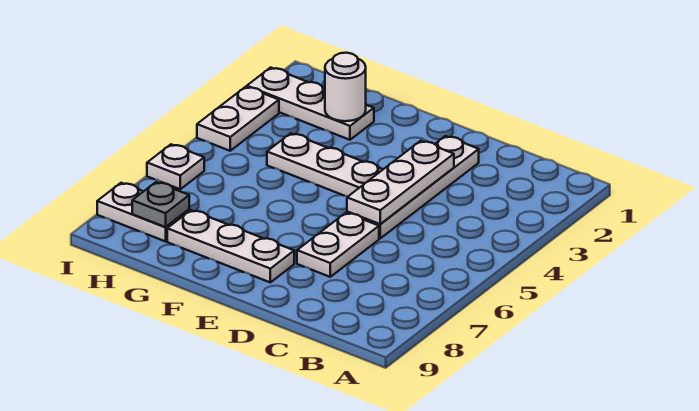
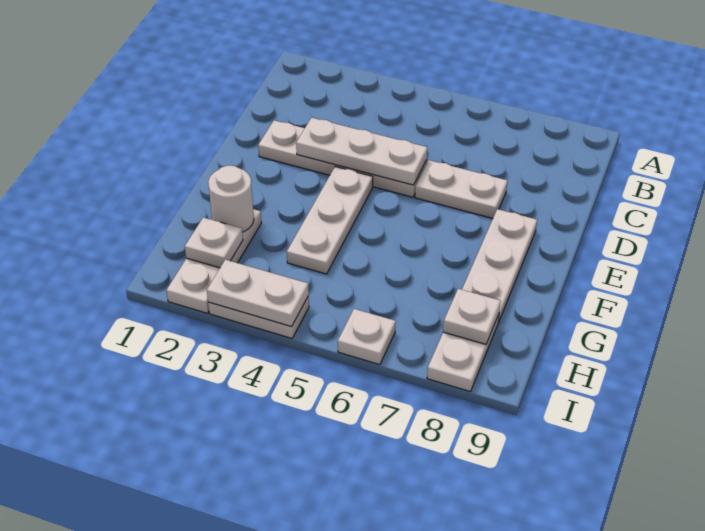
none -> white plate H2 level 2
grey plate H8 level 2 -> white plate H8 level 2
none -> white plate I3:I4 level 2

